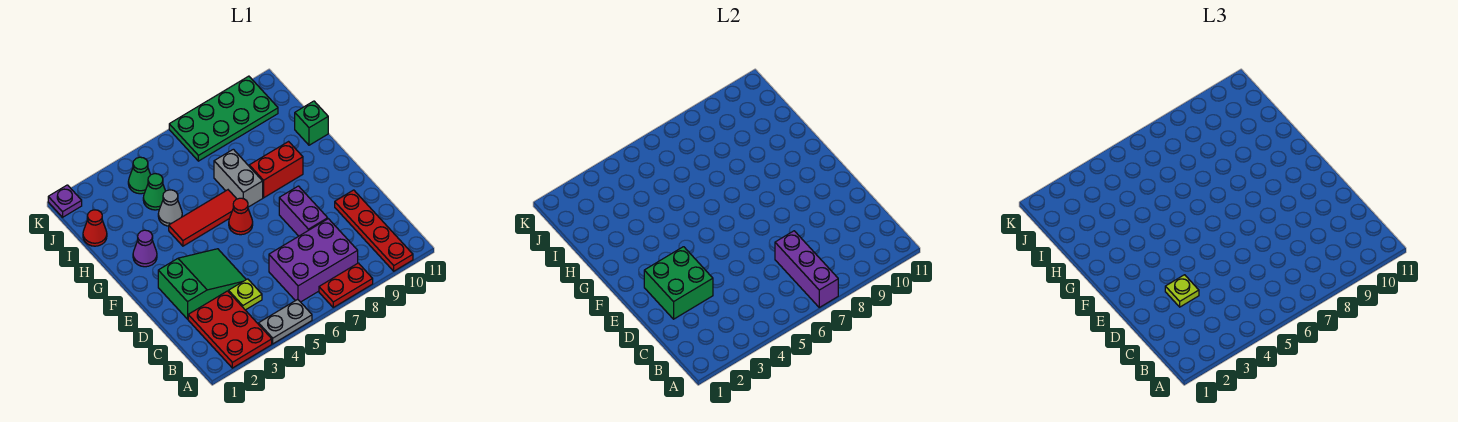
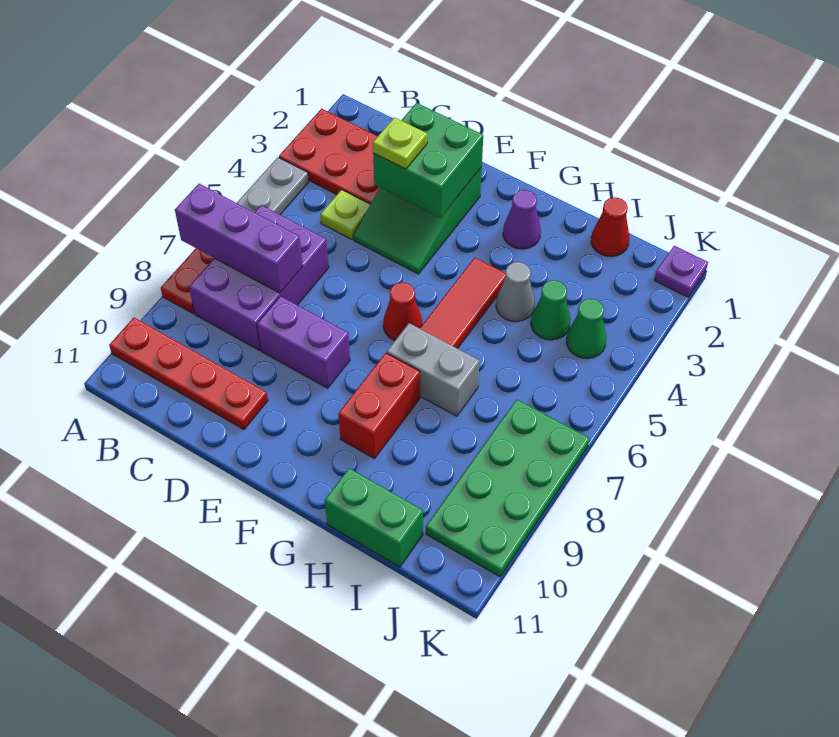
green brick H11 level 1 -> green brick H11:I11 level 1

